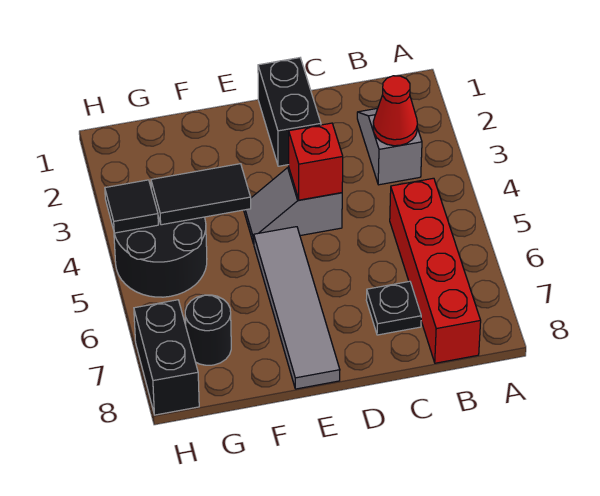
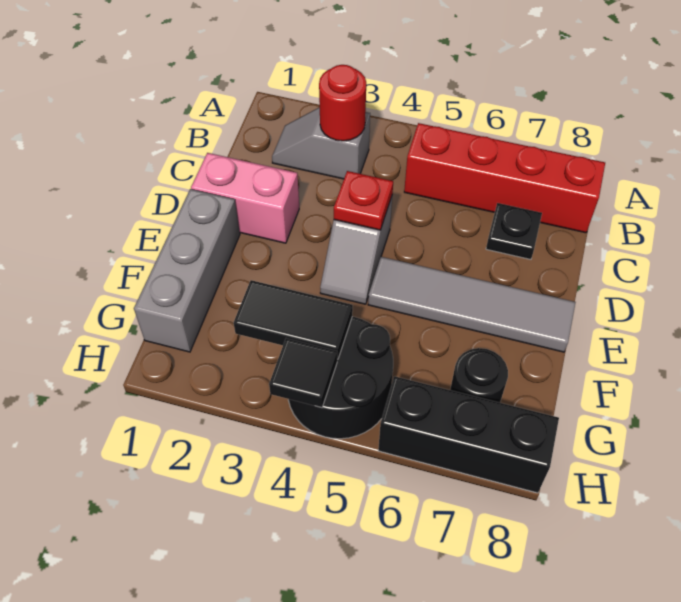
red cone B3 level 2 -> red round brick B3 level 2
black brick D1:D2 level 1 -> pink brick D1:D2 level 1
red brick D4 level 2 -> red plate D4 level 2
none -> grey brick E1:G1 level 1
black tile F4:G4 level 2 -> black tile G3:G4 level 2
black brick H7:H8 level 1 -> black brick H6:H8 level 1

